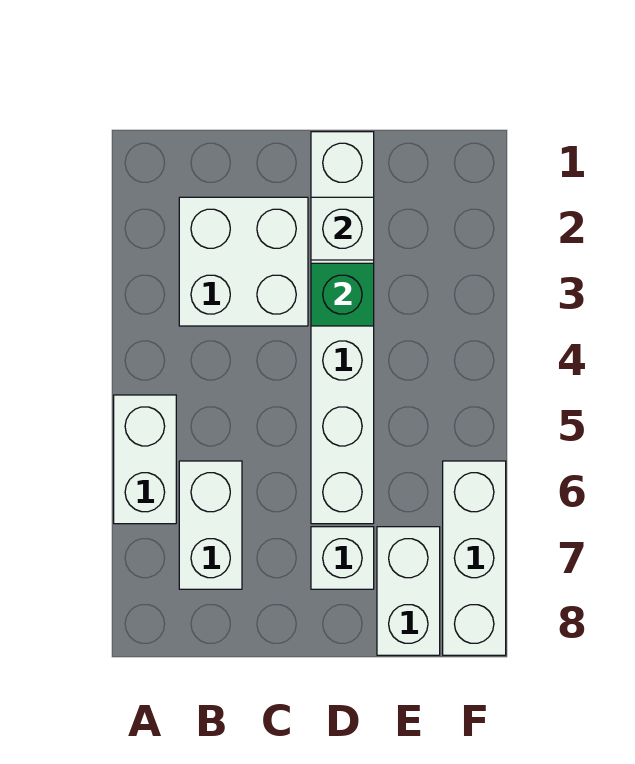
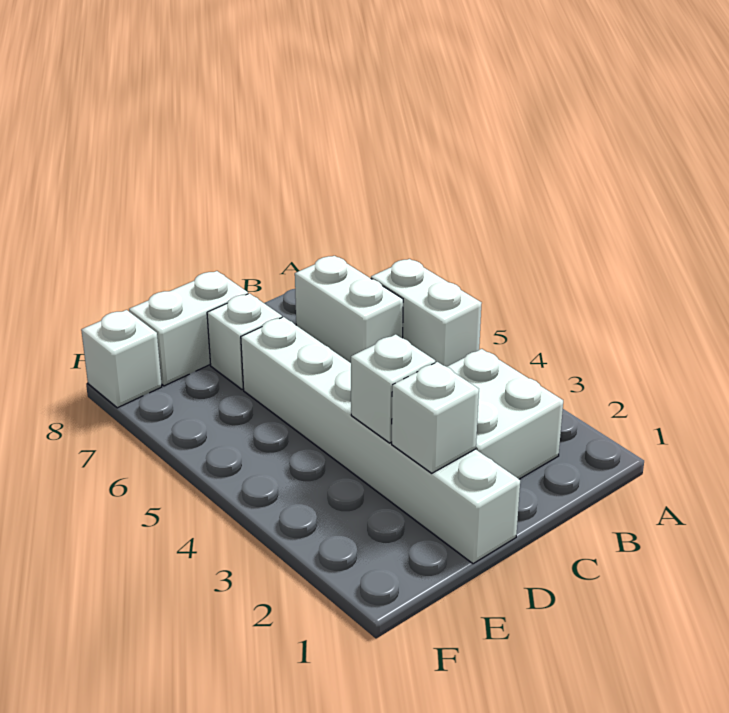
green brick D3 level 2 -> white brick D3 level 2
white brick E7:E8 level 1 -> white brick D8:E8 level 1
white brick F6:F8 level 1 -> white brick F8 level 1

